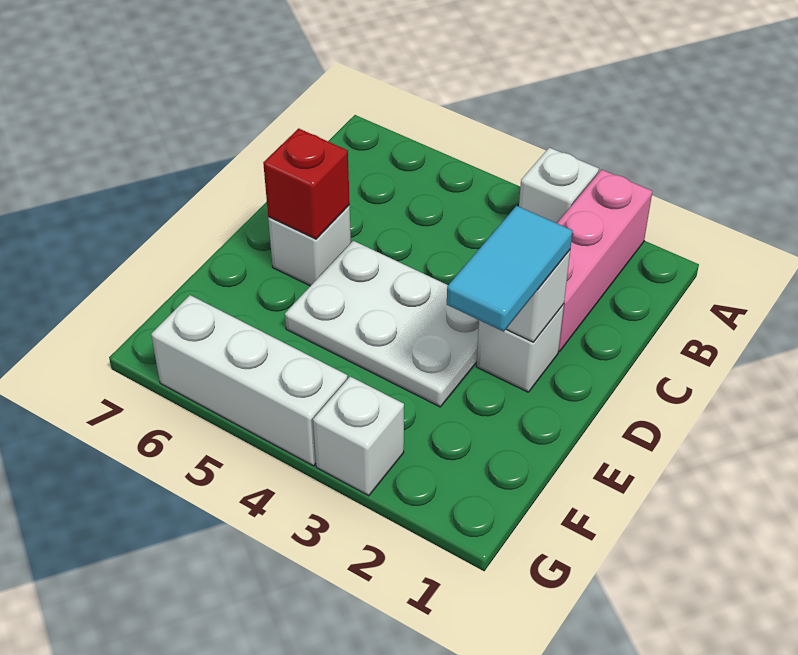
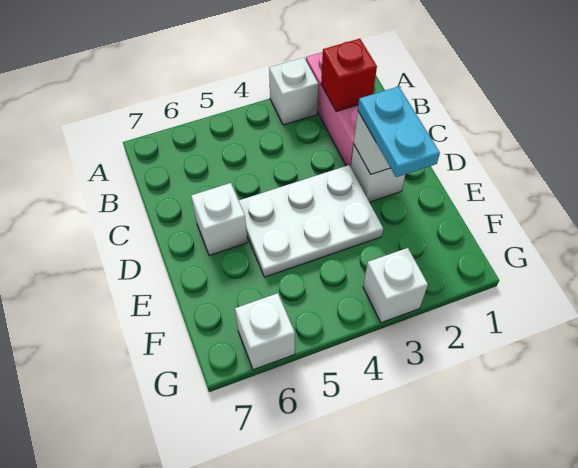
cyan tile D2:E2 level 3 -> cyan plate D2:E2 level 3
red brick D6 level 2 -> red brick B2 level 2
white brick G4:G6 level 1 -> white brick G6 level 1

